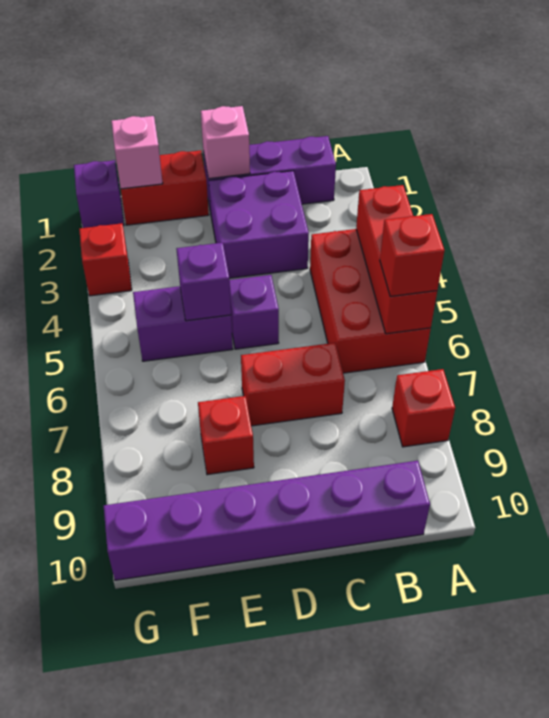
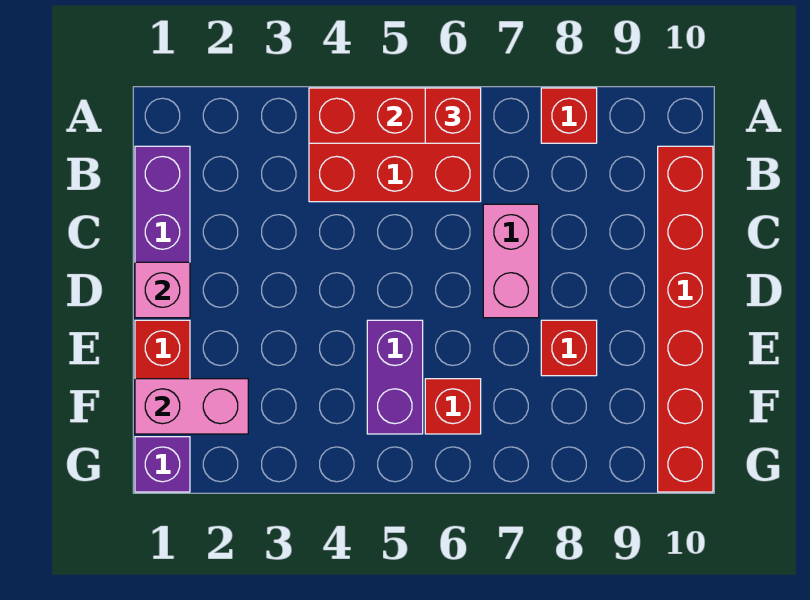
purple brick B10:G10 level 1 -> red brick B10:G10 level 1
purple brick C2:D3 level 1 -> none
red brick C7:D7 level 1 -> pink brick C7:D7 level 1
purple brick D5 level 1 -> none
purple brick E5 level 2 -> none
pink brick F1 level 2 -> pink brick F1:F2 level 2
red brick G3 level 1 -> red brick F6 level 1

